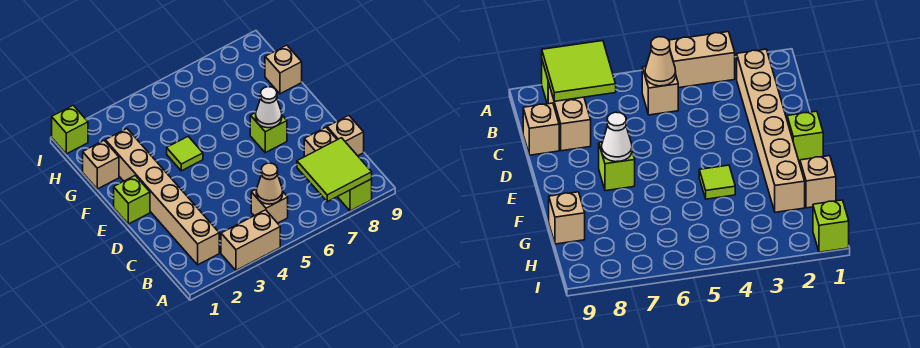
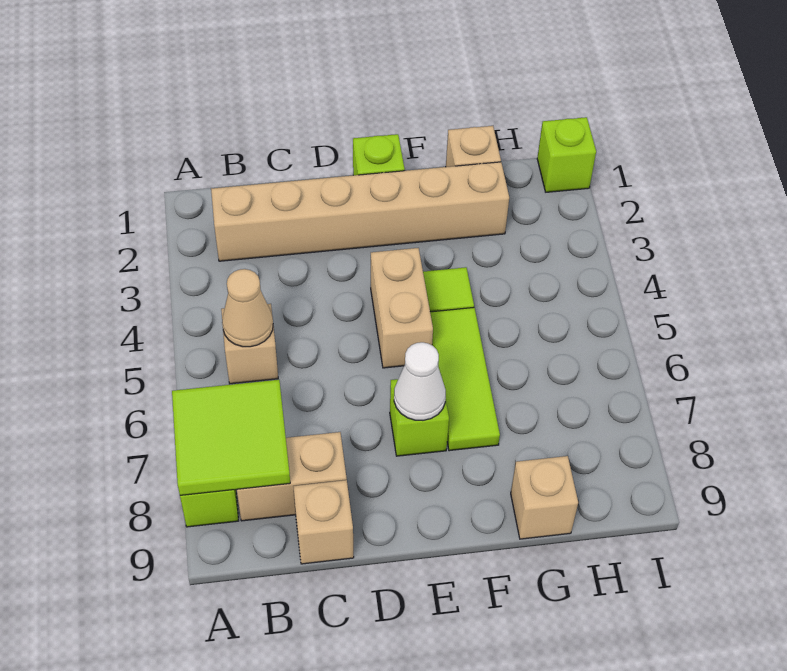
tan brick A3:A4 level 1 -> tan brick E4:E5 level 1
none -> lime tile F5:F7 level 1

